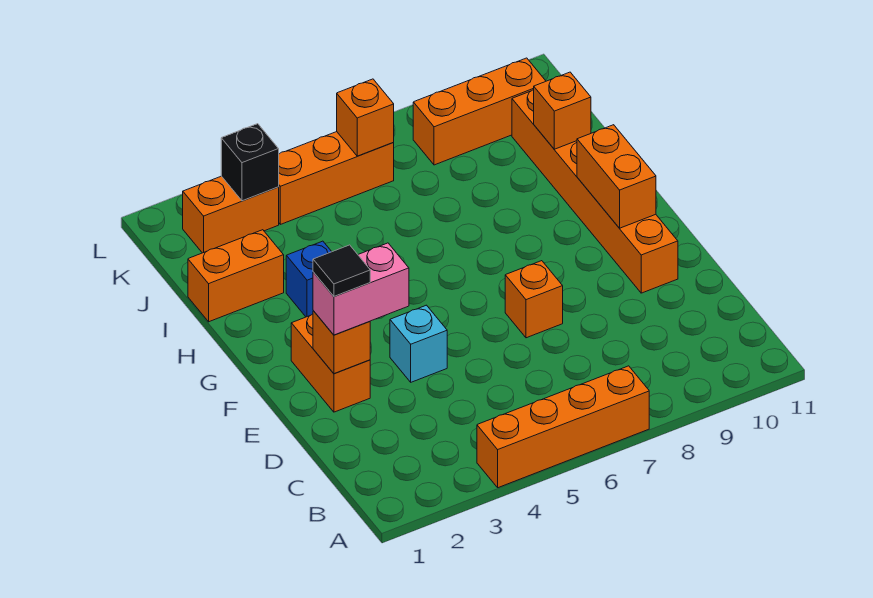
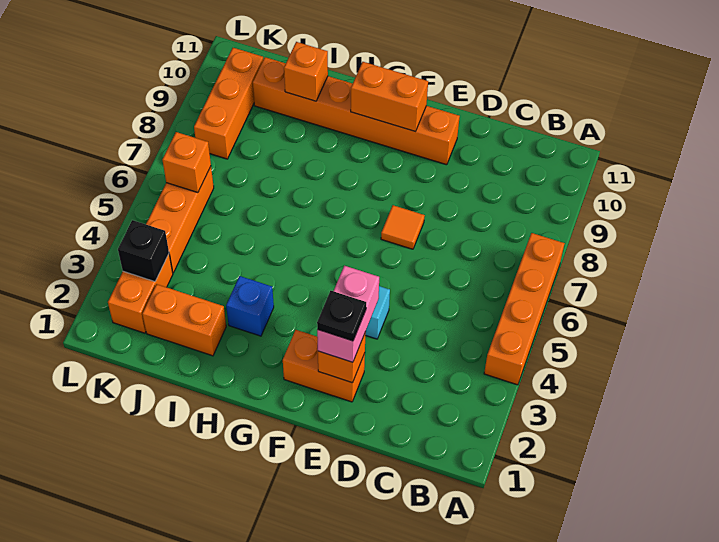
black tile E2 level 4 -> black plate E2 level 4
orange brick E7 level 1 -> orange tile E7 level 1
orange brick I1:I2 level 1 -> orange brick I2:J2 level 1

